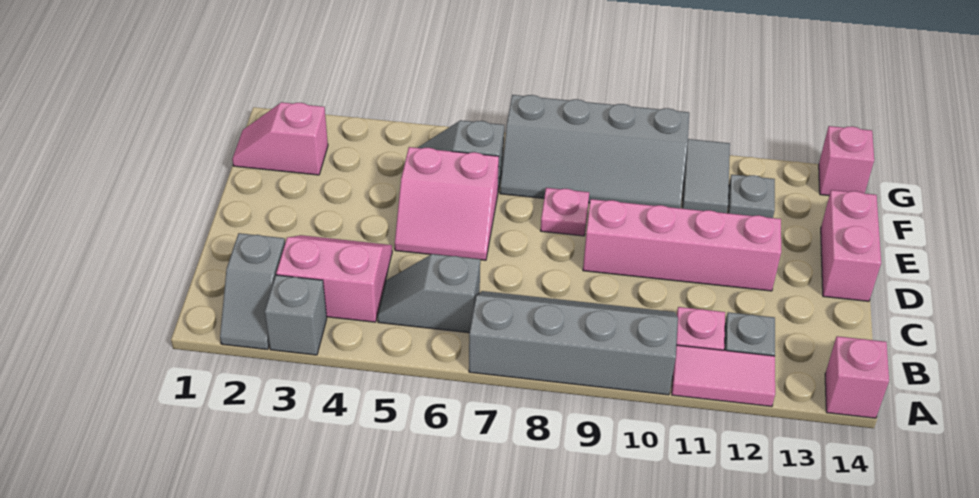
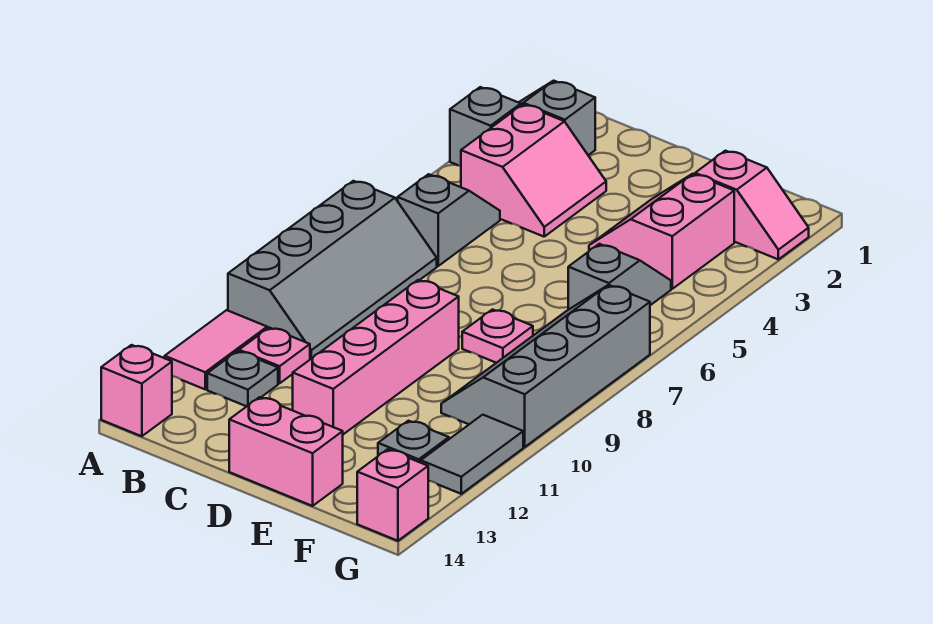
pink slope D5:E6 level 1 top E -> pink slope E3:F4 level 1 top F
pink slope F1:F2 level 1 top 2 -> pink slope F2:G2 level 1 top F
grey tile F11:G11 level 1 -> grey tile G11:G12 level 1

